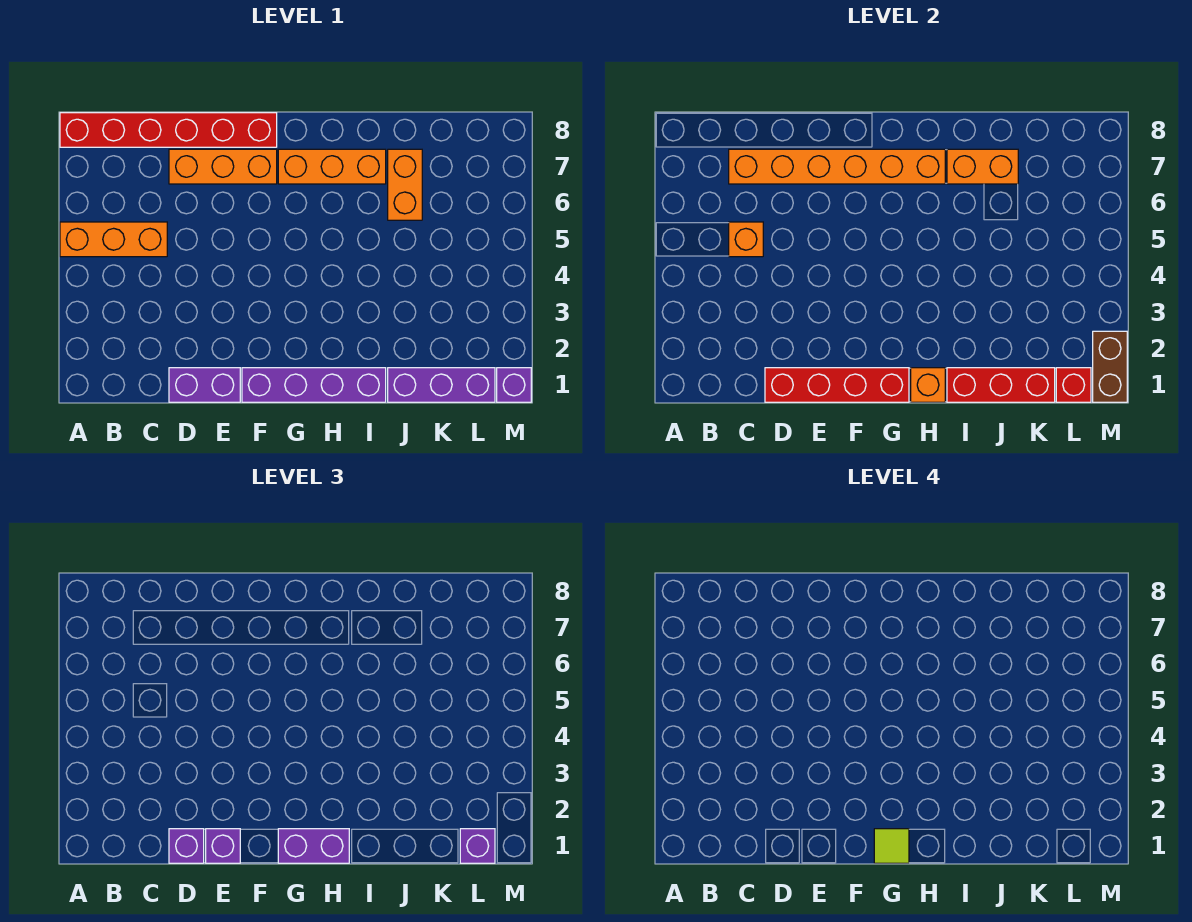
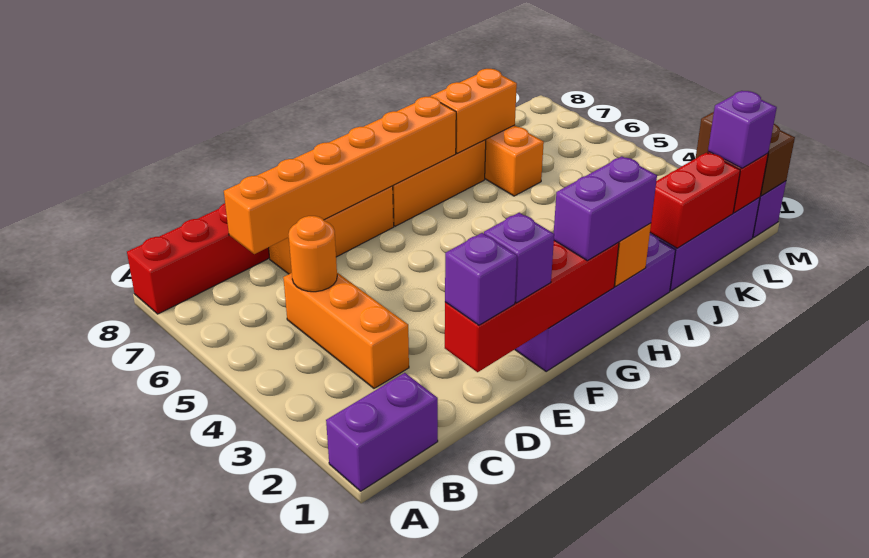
orange brick A5:C5 level 1 -> orange brick C3:C5 level 1
orange brick C5 level 2 -> orange round brick C5 level 2
purple brick D1:E1 level 1 -> purple brick A1:B1 level 1
lime tile G1 level 4 -> none
red brick I1:K1 level 2 -> red brick J1:K1 level 2

